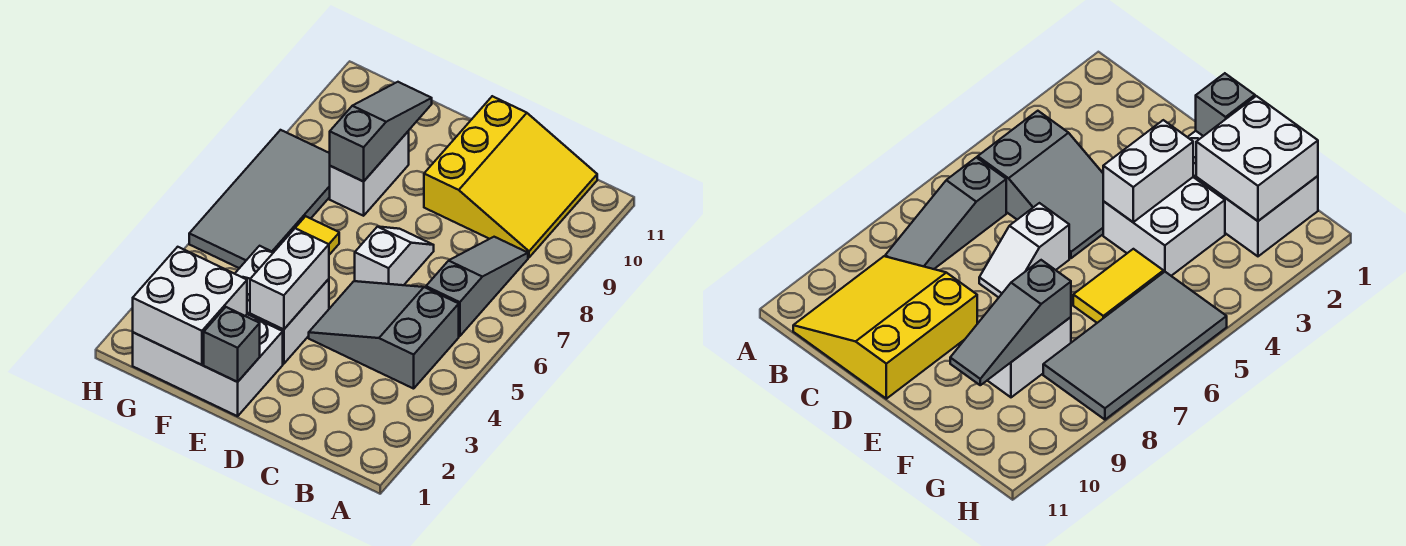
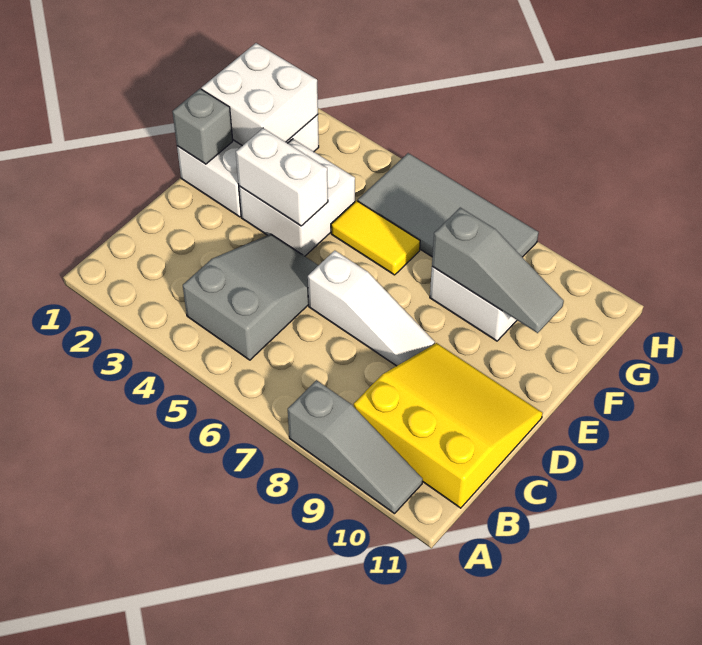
grey slope B6:B8 level 1 top 6 -> grey slope A8:A10 level 1 top 8
yellow slope B9:D11 level 1 top D -> yellow slope B9:D11 level 1 top B
white slope D6:D7 level 1 top 6 -> white slope D6:D8 level 1 top 6

